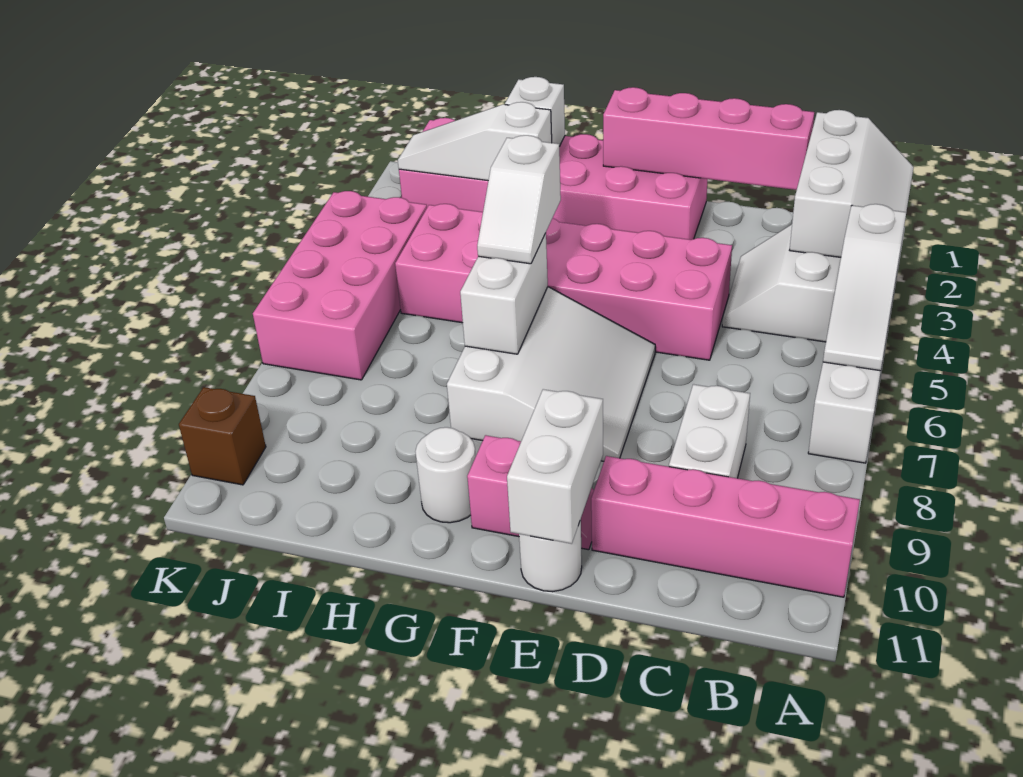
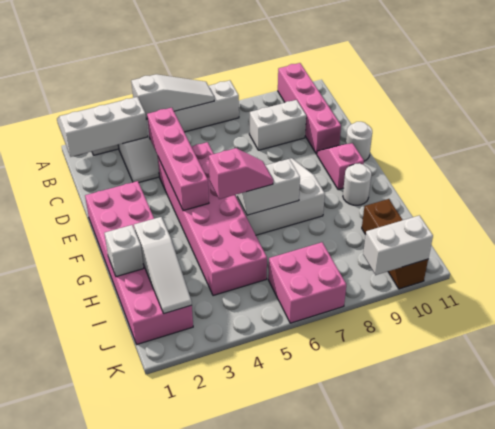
pink brick C1:F1 level 2 -> pink brick C4:F4 level 2
white brick E10:E11 level 2 -> white brick K9:K10 level 2
white slope G5:G6 level 3 top 5 -> pink slope G5:G6 level 3 top 5
pink brick J4:K7 level 1 -> pink brick J6:K7 level 1
brown brick K10 level 1 -> brown brick I10:K10 level 1

